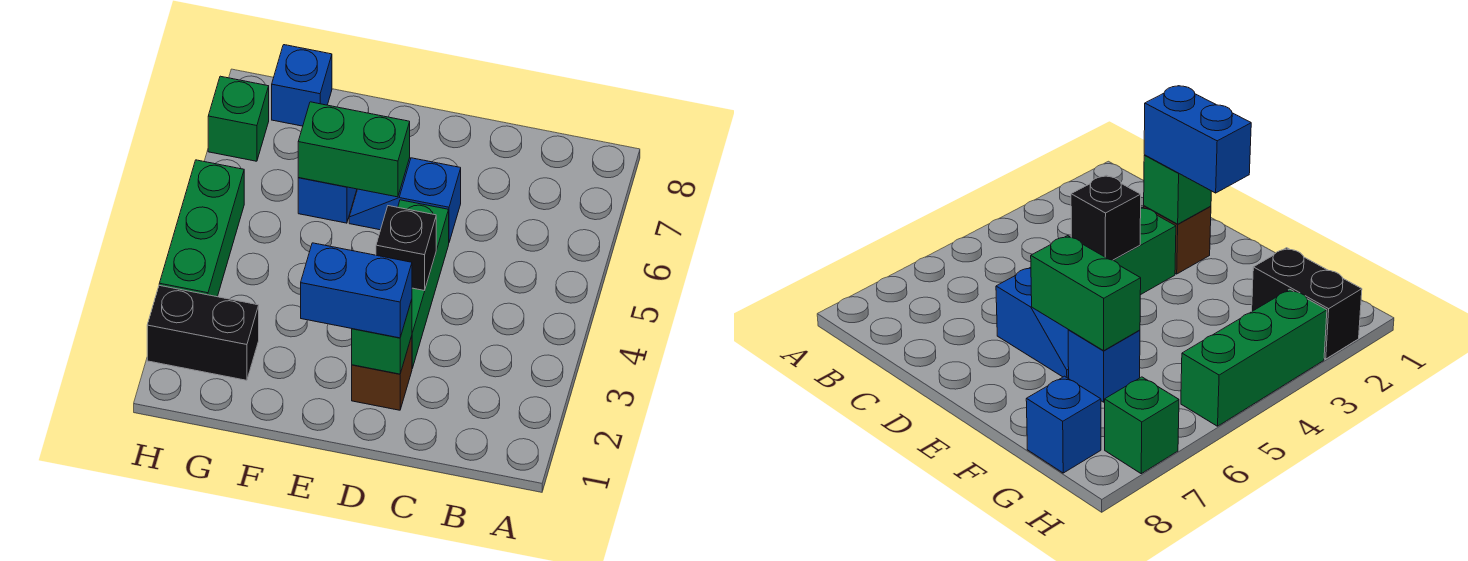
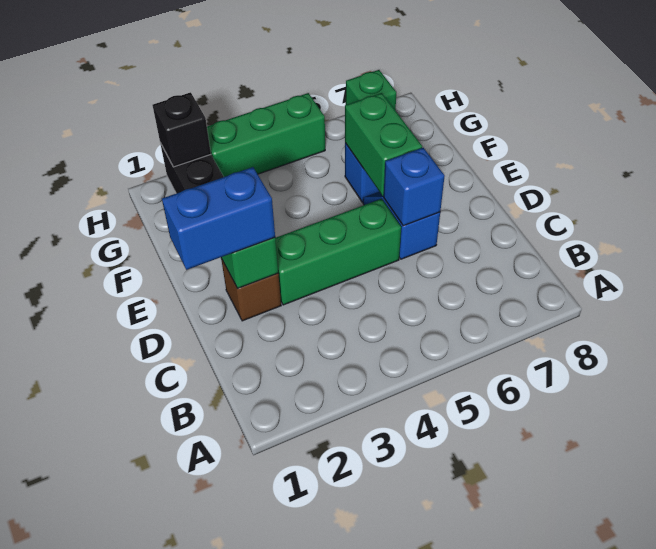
blue brick D2:E2 level 3 -> blue brick D1:D2 level 3
black brick D4 level 2 -> black brick H2 level 2
blue brick G8 level 1 -> blue brick D6 level 2

